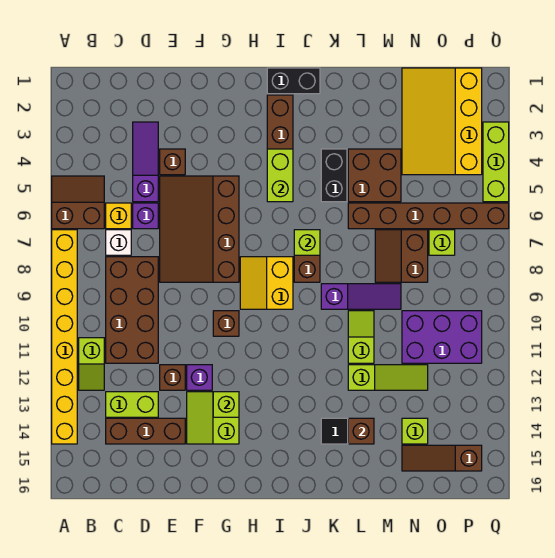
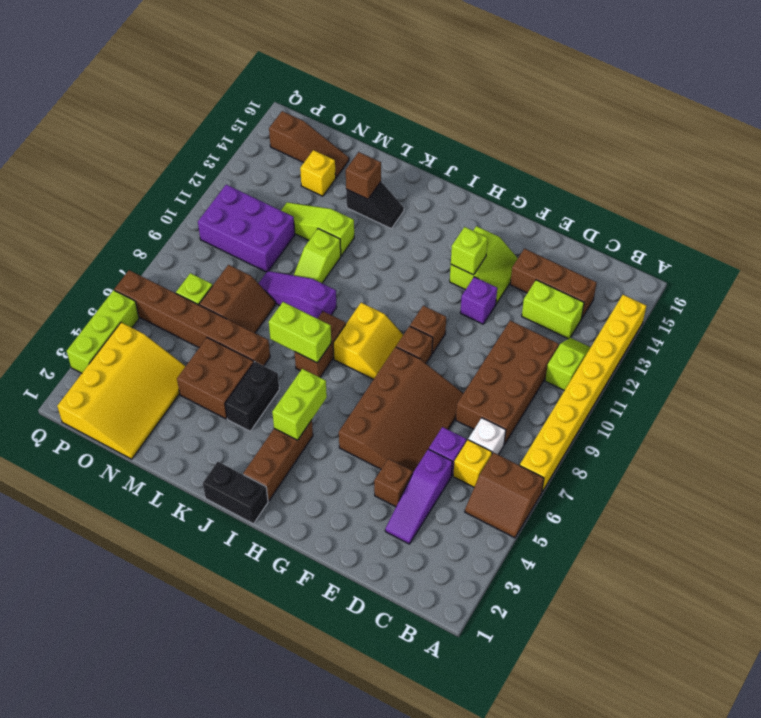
brown brick E12 level 1 -> brown brick G9 level 1
lime brick J7 level 2 -> lime brick J7:K7 level 2
lime brick N14 level 1 -> yellow brick N14 level 1

